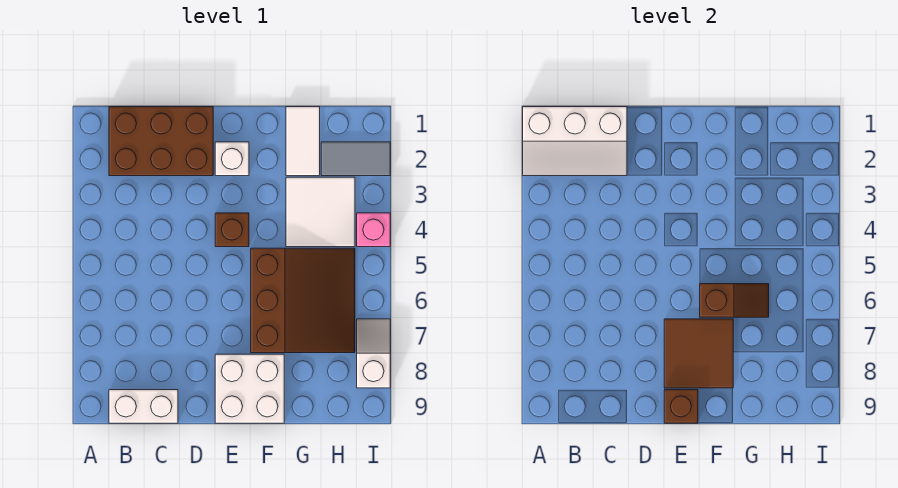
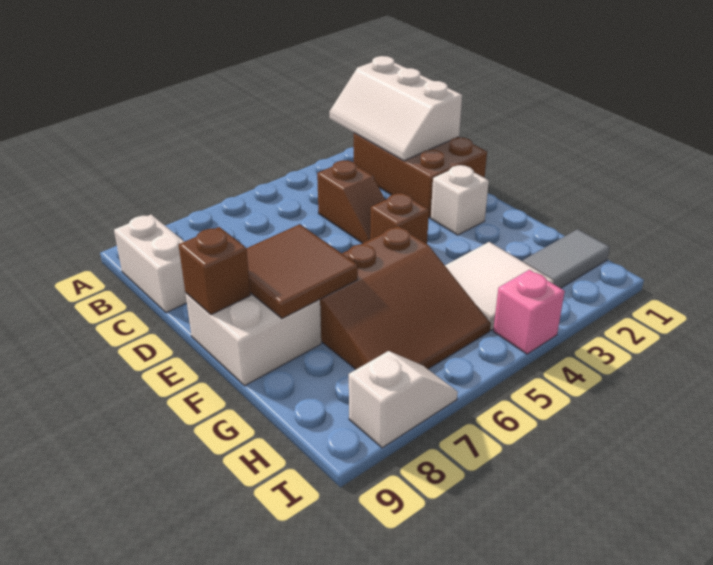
brown slope F6:G6 level 2 top F -> brown slope C4:D4 level 1 top C
white tile G1:G2 level 1 -> none
grey tile H2:I2 level 1 -> grey tile H1:H2 level 1

